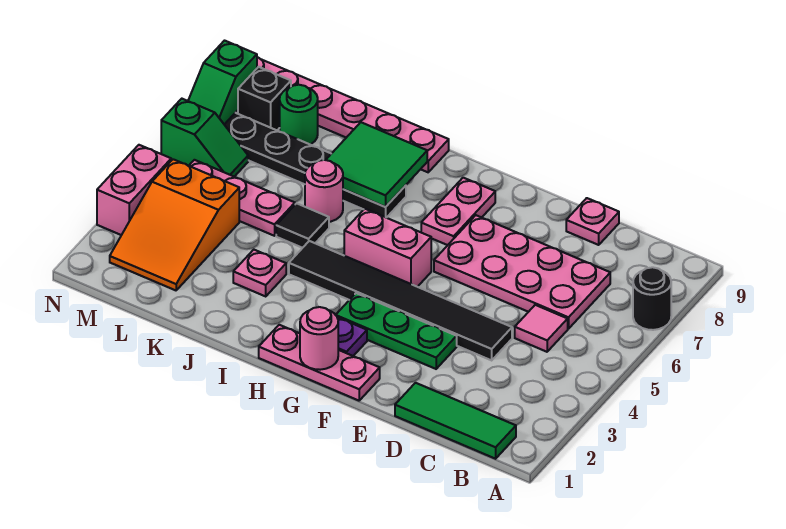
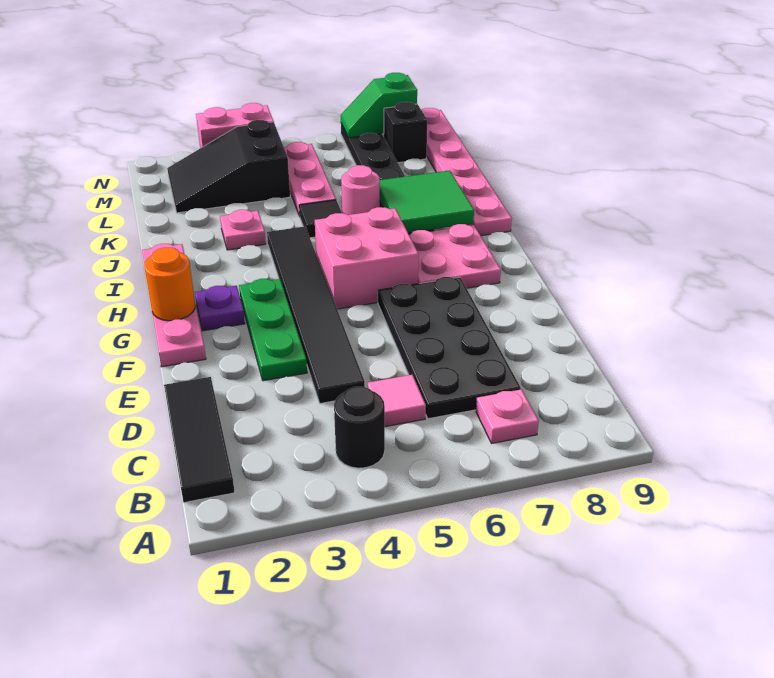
black round brick A7 level 1 -> black round brick B4 level 1
green tile B1:D1 level 1 -> black tile B1:D1 level 1
pink plate C6:F7 level 1 -> black plate C6:F7 level 1
pink plate D9 level 1 -> pink plate B7 level 1
pink plate F1:H1 level 1 -> pink plate F1:I1 level 1
pink round brick G1 level 2 -> orange round brick G1 level 2
pink brick G5:H5 level 1 -> pink brick G5:H6 level 1
pink plate G7:G8 level 1 -> pink plate G7:H8 level 1
orange slope L2:M4 level 1 top 4 -> black slope L2:M4 level 1 top 4
green round brick L8 level 1 -> none
green slope M6:N6 level 1 top N -> none

